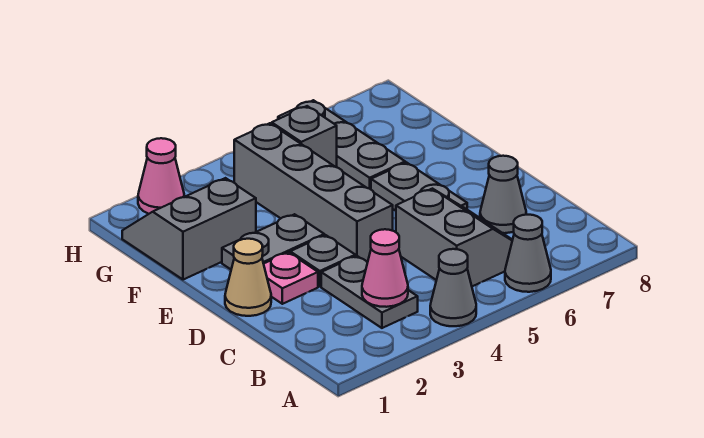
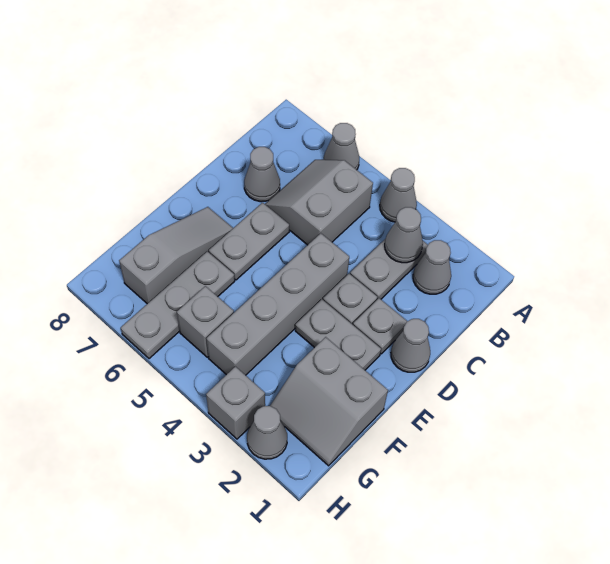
none -> grey cone B2 level 1
pink cone B3 level 2 -> grey cone B3 level 2
tan cone D1 level 1 -> grey cone D1 level 1
pink plate D2 level 1 -> grey plate D2 level 1
none -> grey slope E7:G7 level 1 top G
pink cone H2 level 1 -> grey cone H2 level 1
none -> grey brick H3 level 1

